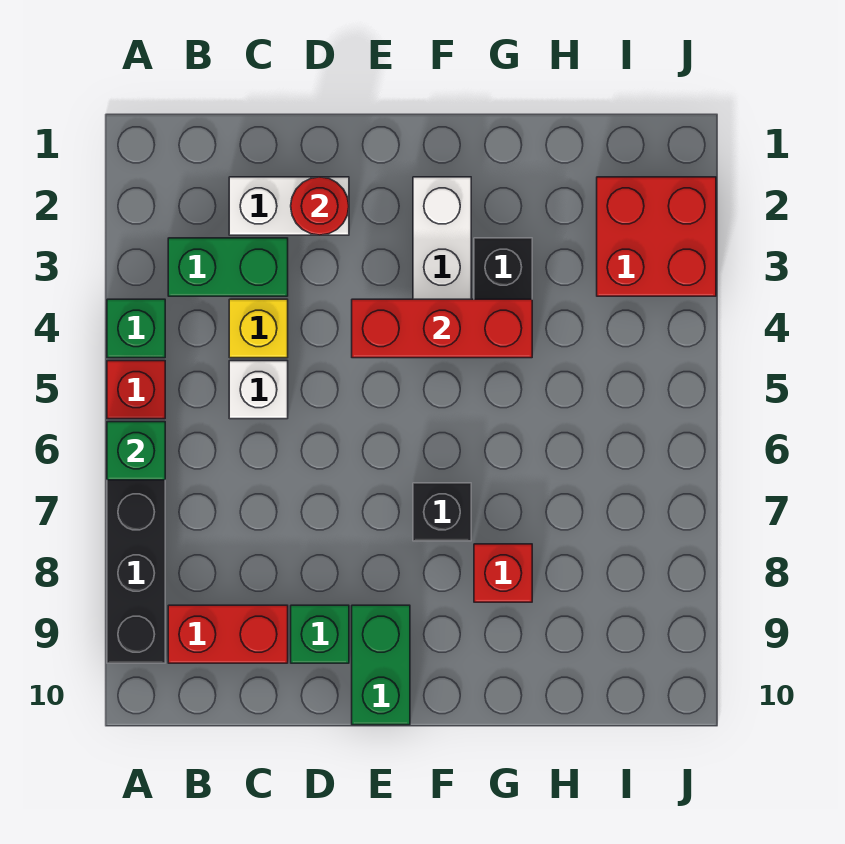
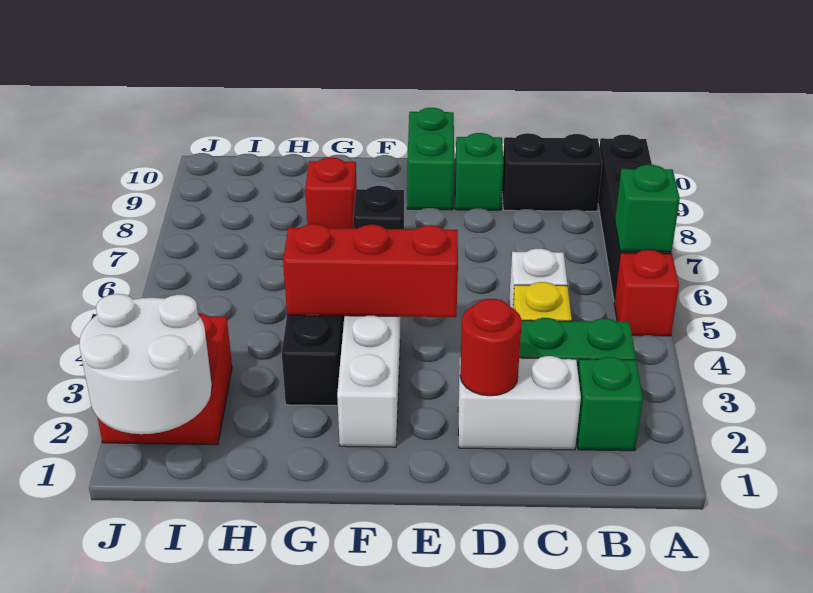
green brick A4 level 1 -> green brick B2 level 1
red brick B9:C9 level 1 -> black brick B9:C9 level 1
none -> white round brick I1:J2 level 2

